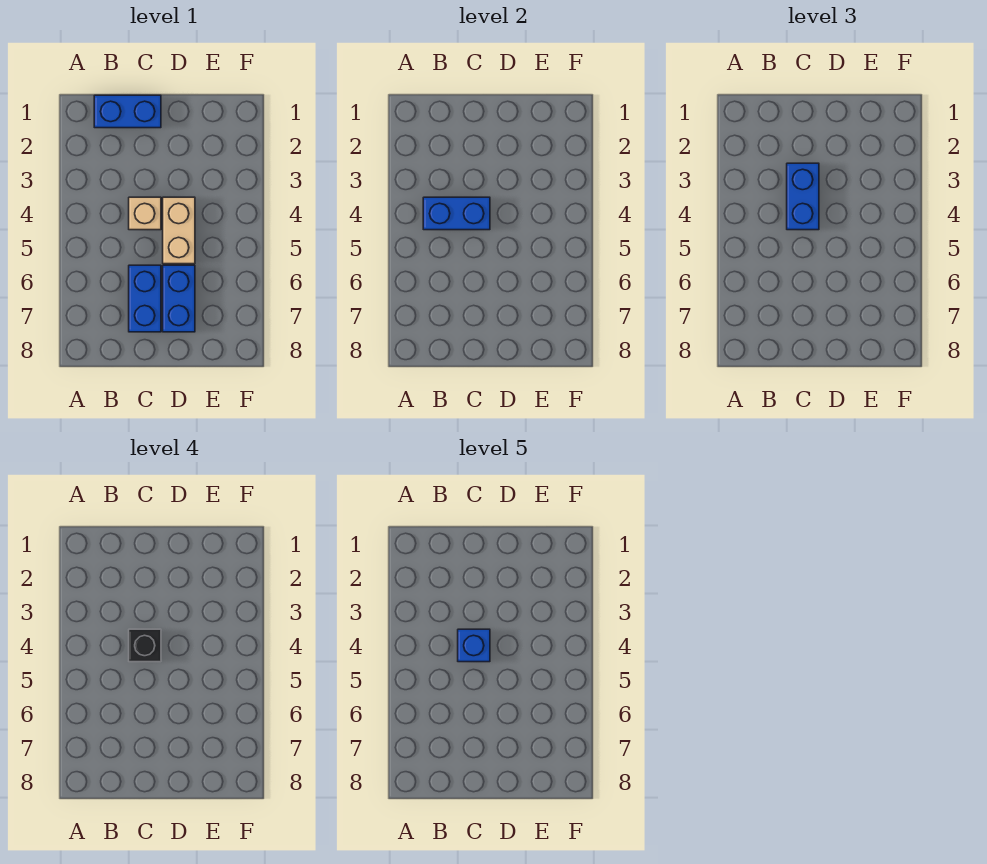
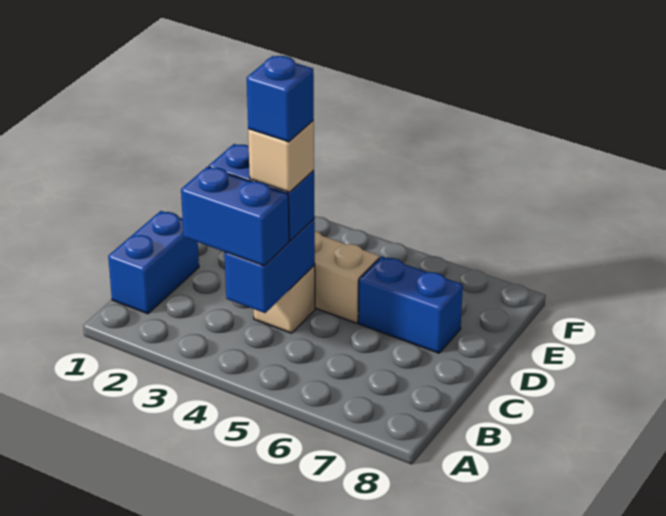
black brick C4 level 4 -> tan brick C4 level 4
blue brick C6:C7 level 1 -> blue brick B3:B4 level 3

